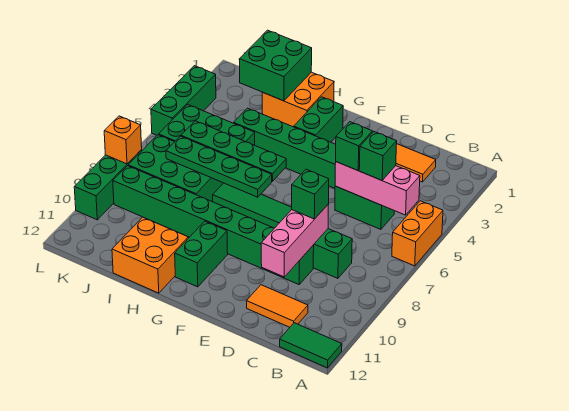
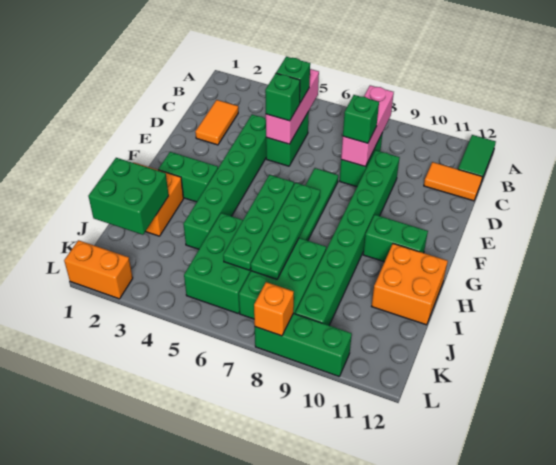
orange brick A5:A6 level 1 -> orange brick L1:L2 level 1
orange tile C11:D11 level 1 -> orange tile C11:C12 level 1
pink brick D8:D10 level 2 -> pink brick B8:D8 level 2
green brick L3:L5 level 1 -> none

